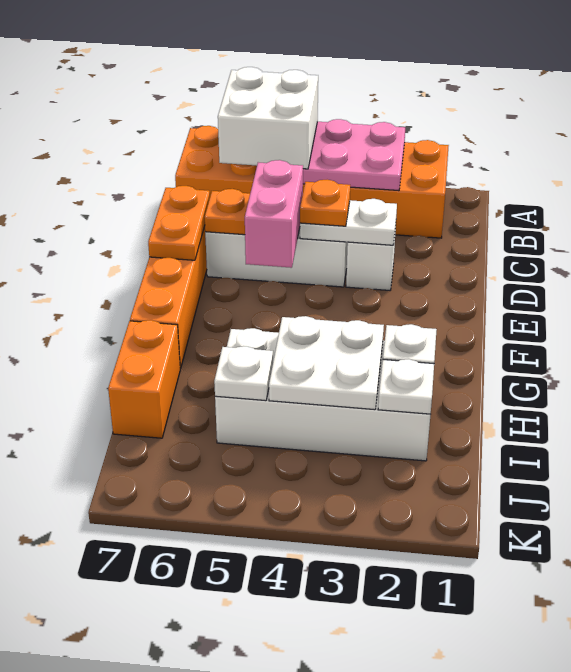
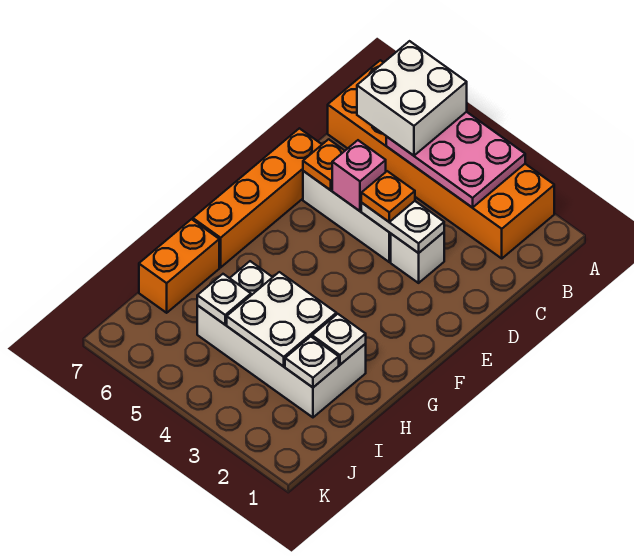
pink brick D5:E5 level 2 -> pink brick D5 level 2
orange plate D7:E7 level 2 -> none

